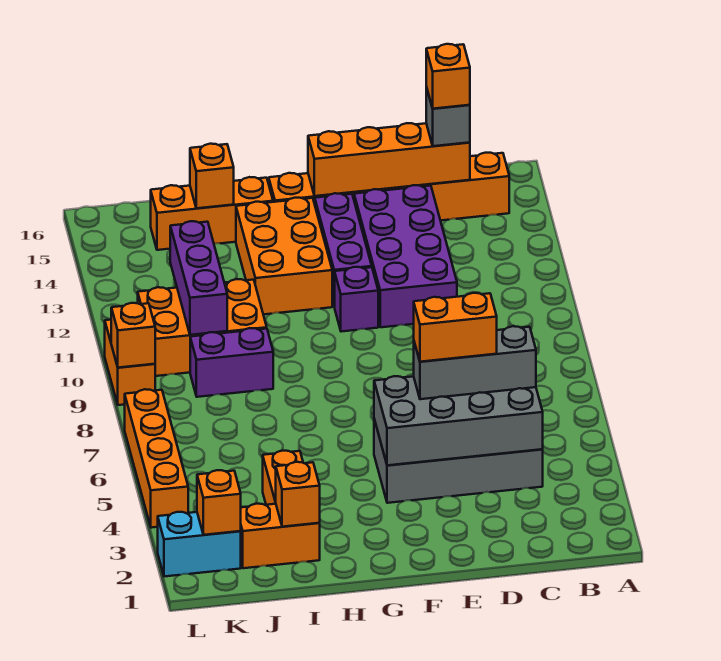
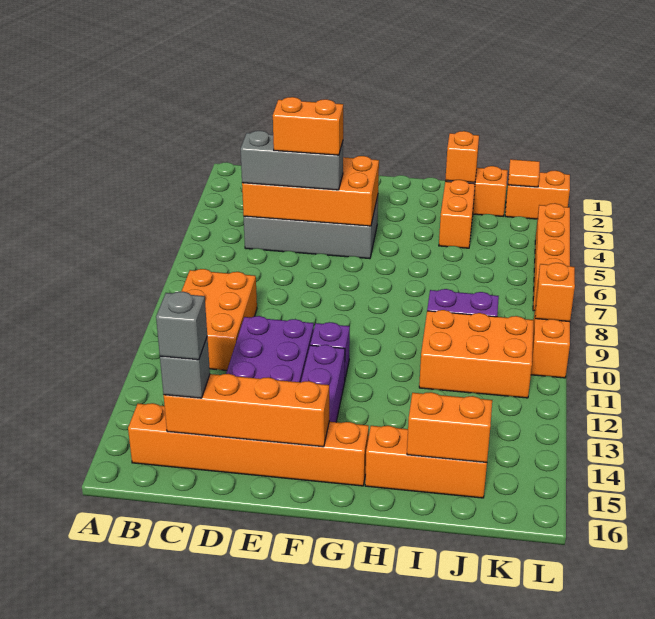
grey brick C4:F5 level 2 -> orange brick C4:F5 level 2
orange brick C15 level 4 -> grey brick C15 level 4
orange brick G12:H14 level 1 -> orange brick B9:C11 level 1
orange brick I15 level 2 -> orange brick I15:J15 level 2
purple brick J10:J12 level 2 -> none
cyan brick K2:L2 level 1 -> orange brick K2:L2 level 1
orange brick K2 level 2 -> orange tile K2 level 2

